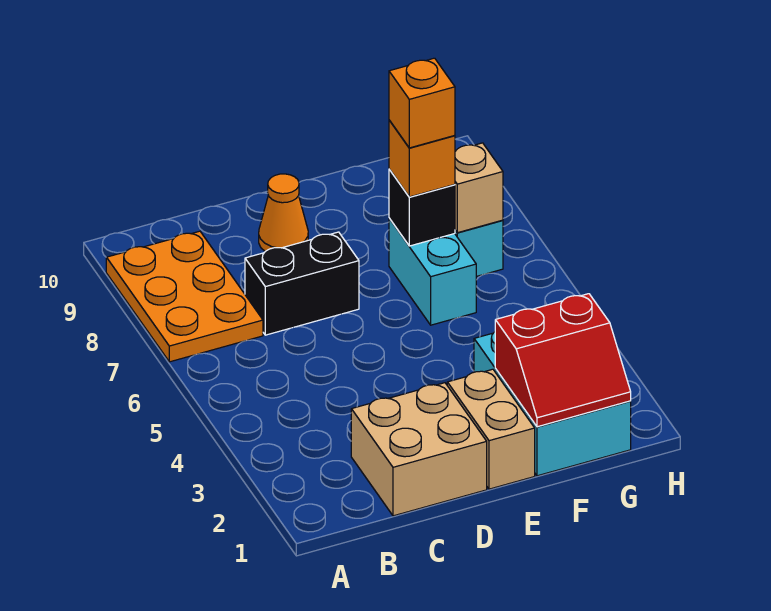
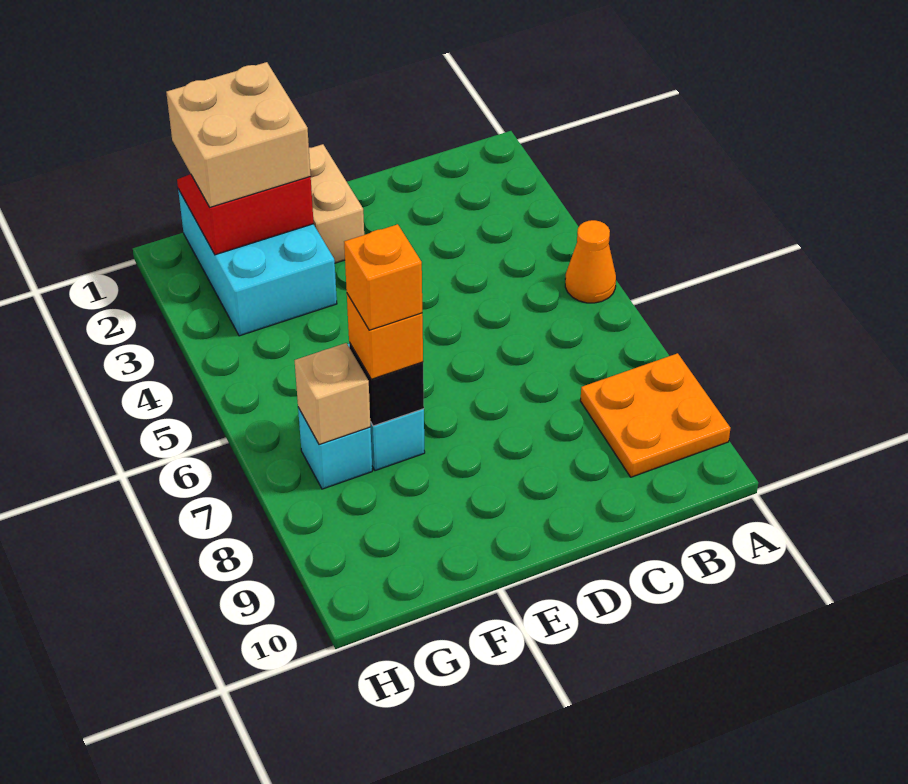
orange plate A7:B9 level 1 -> orange plate A8:B9 level 1
tan brick C1:D2 level 1 -> tan brick F1:G2 level 3
black brick C7:D7 level 1 -> none
orange cone D9 level 1 -> orange cone A5 level 1

